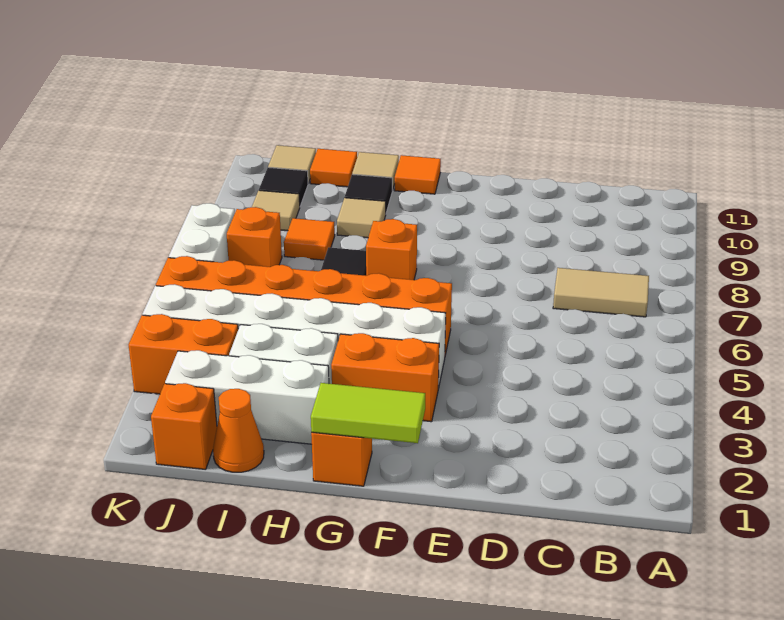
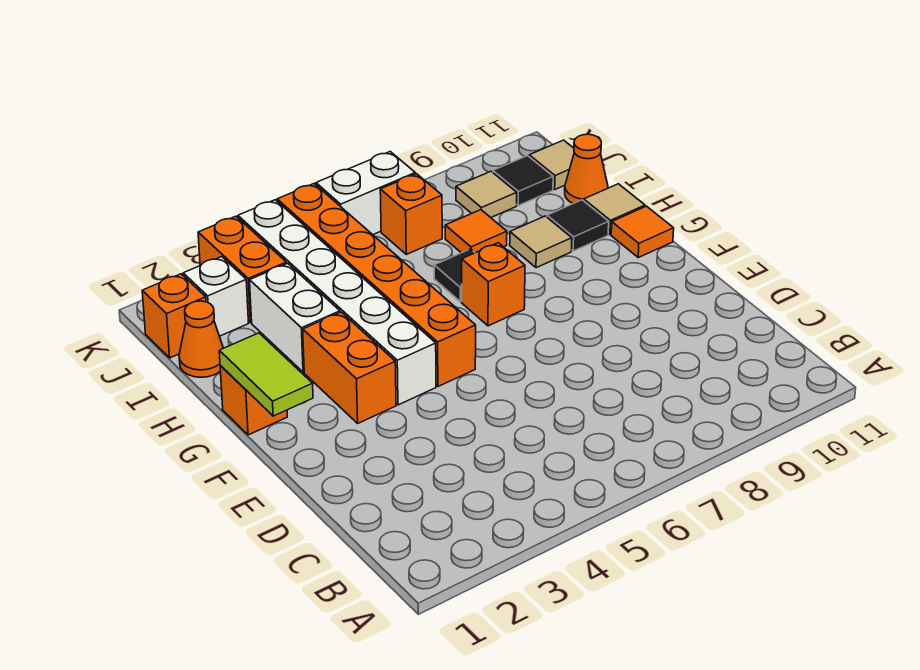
tan tile B7:C7 level 1 -> none
white brick H2:J2 level 1 -> white brick J2 level 1
orange tile I11 level 1 -> orange cone I11 level 1

